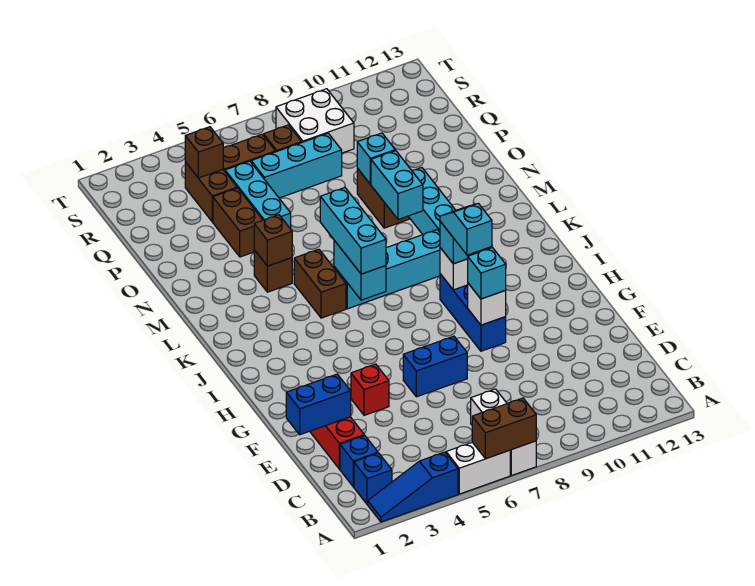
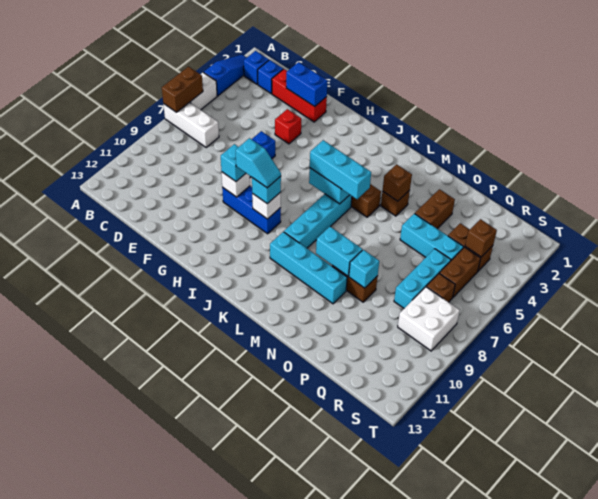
blue brick E1:E2 level 2 -> blue brick E2:F2 level 2
brown brick O4:P4 level 1 -> brown brick O3:O4 level 1

